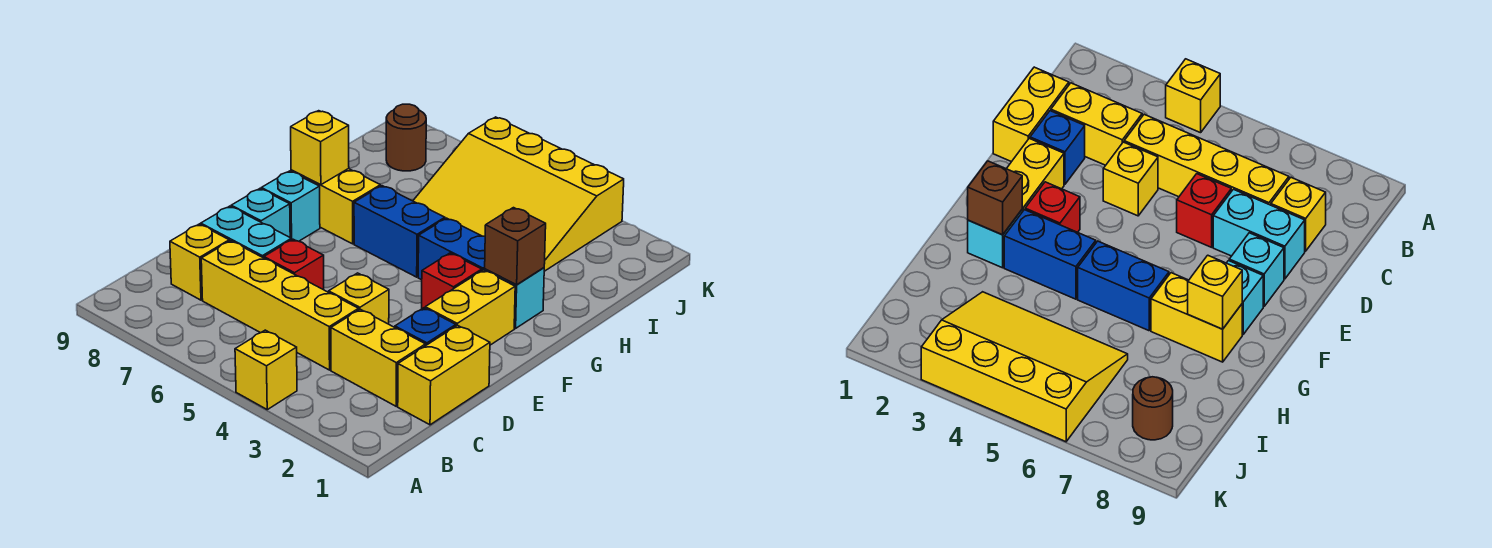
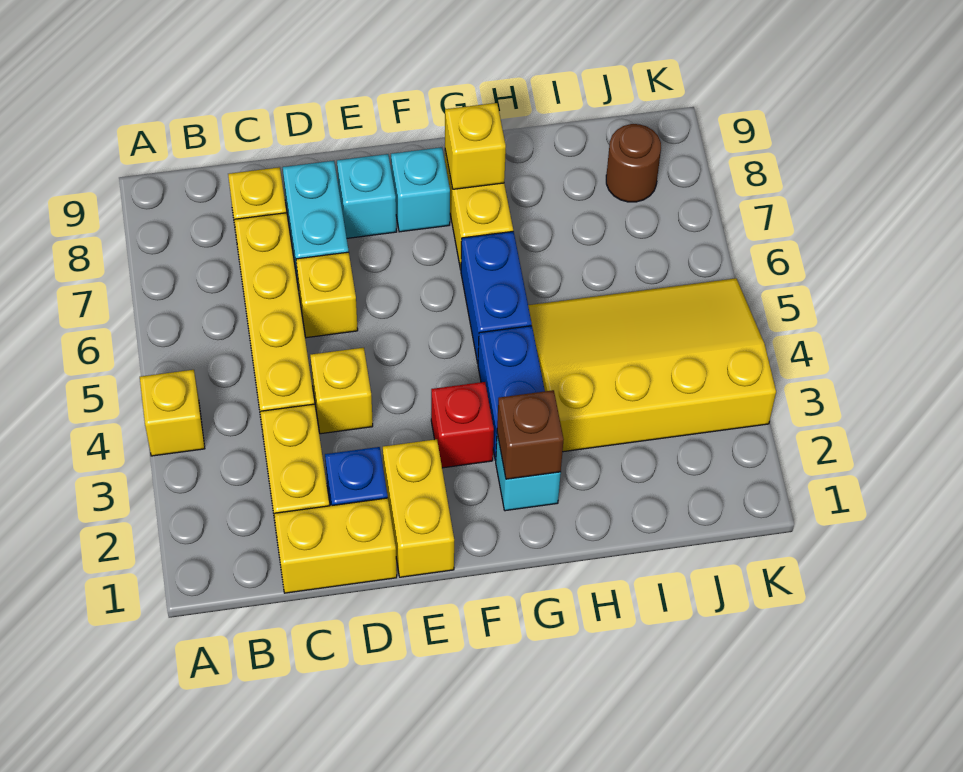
red brick D6 level 1 -> yellow brick D6 level 1
yellow brick E2:F2 level 1 -> yellow brick E1:E2 level 1
yellow slope I3:K6 level 1 top K -> yellow slope H3:K5 level 1 top 3

